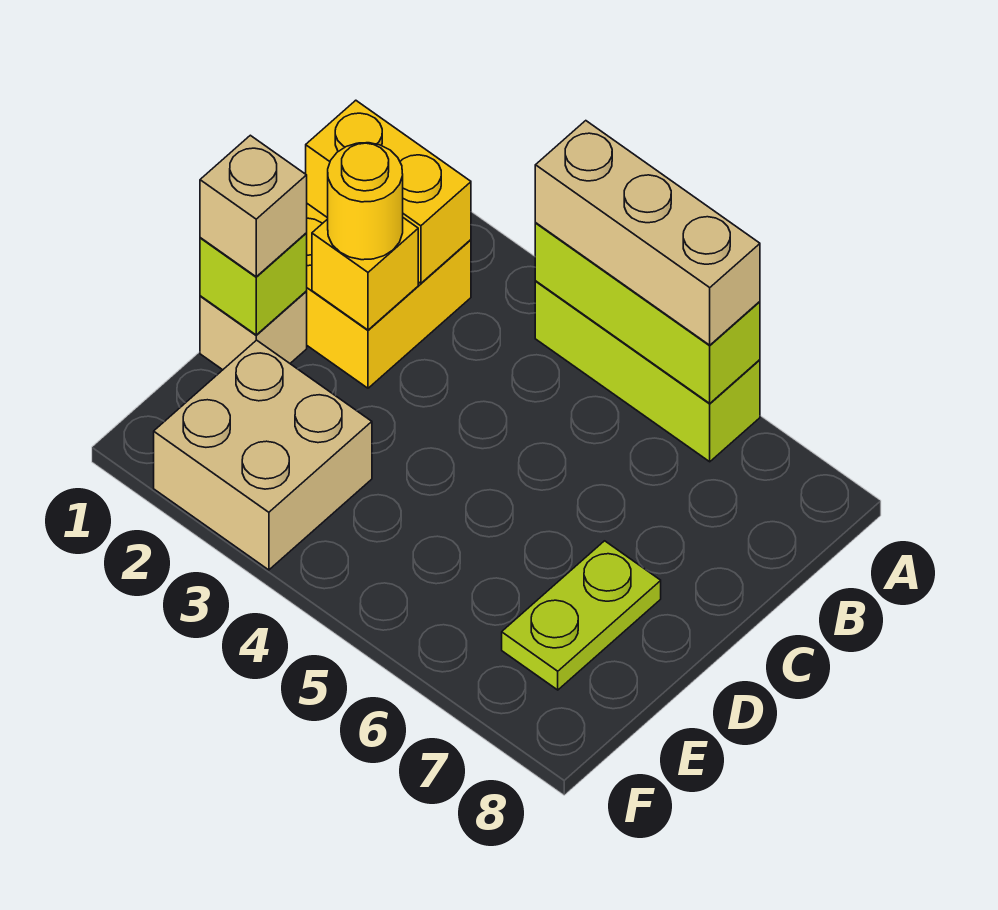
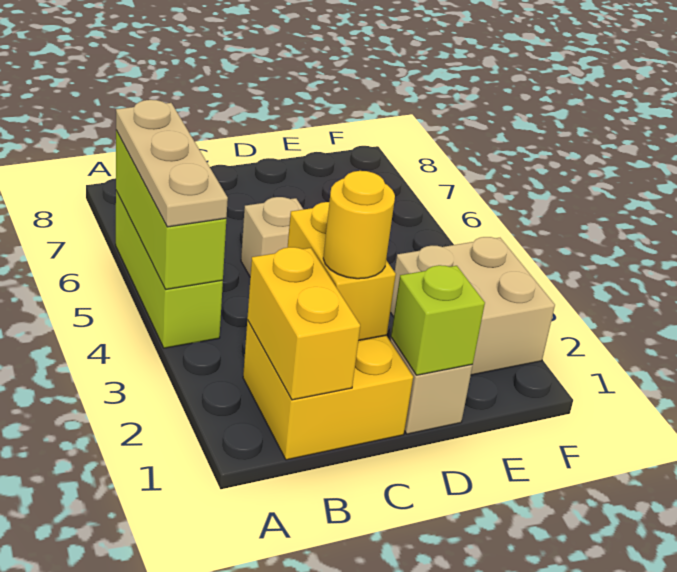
tan brick A4:A6 level 3 -> tan plate A4:A6 level 3
yellow brick C2 level 2 -> yellow brick C2:C3 level 2
tan brick D1 level 3 -> tan brick C5 level 1
lime plate D7:E7 level 1 -> none

